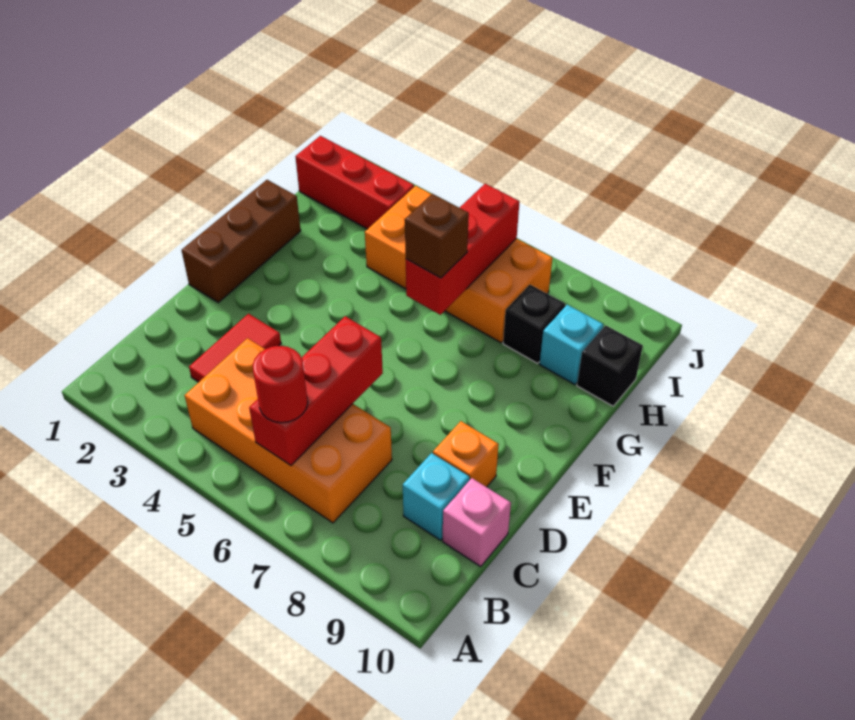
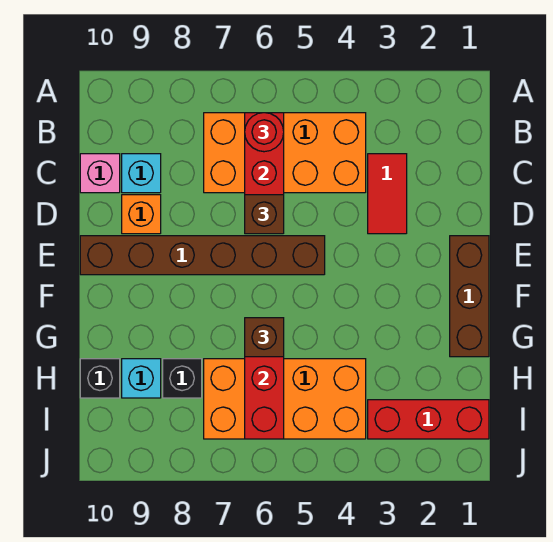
none -> brown brick D6 level 3
none -> brown brick E5:E10 level 1

